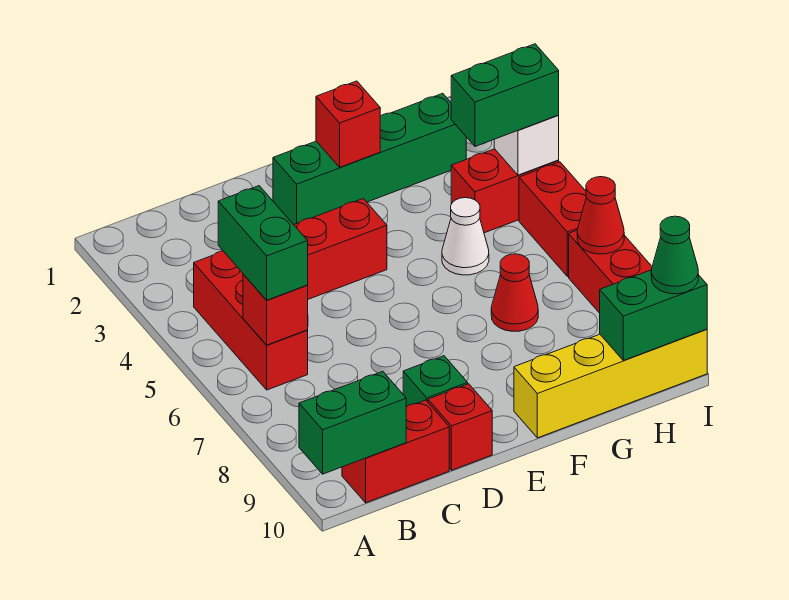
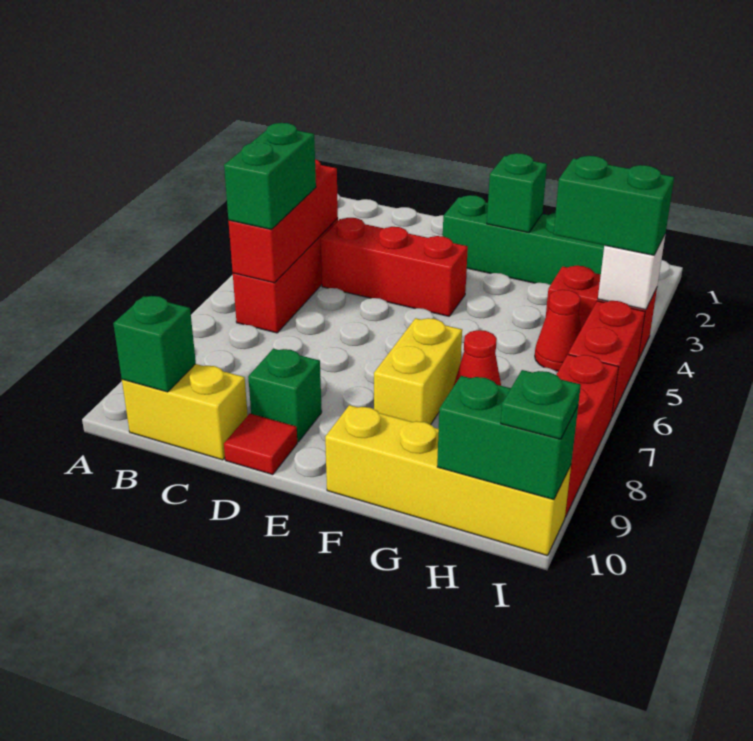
green brick A10:B10 level 2 -> green brick B10 level 2
red brick B6 level 2 -> red brick B4:B6 level 2
red brick B10:C10 level 1 -> yellow brick B10:C10 level 1
red brick D10 level 1 -> red tile D10 level 1
red brick F2 level 2 -> green brick F2 level 2
none -> yellow brick F7:F8 level 1
white cone G5 level 1 -> none
red cone I7 level 2 -> red cone H5 level 1
green cone I10 level 3 -> green plate I10 level 3

